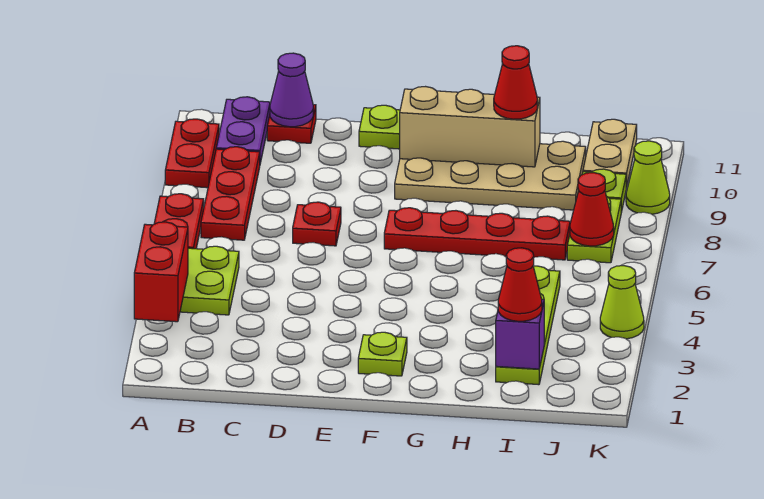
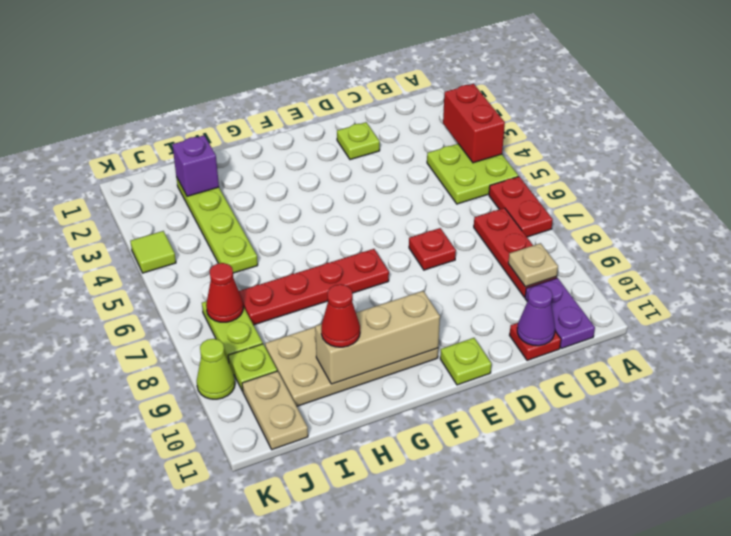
red plate A9:A10 level 1 -> none
none -> tan plate B9 level 2
lime plate F2 level 1 -> lime plate D2 level 1
red cone I2 level 3 -> none
lime cone K4 level 1 -> lime tile K4 level 1

